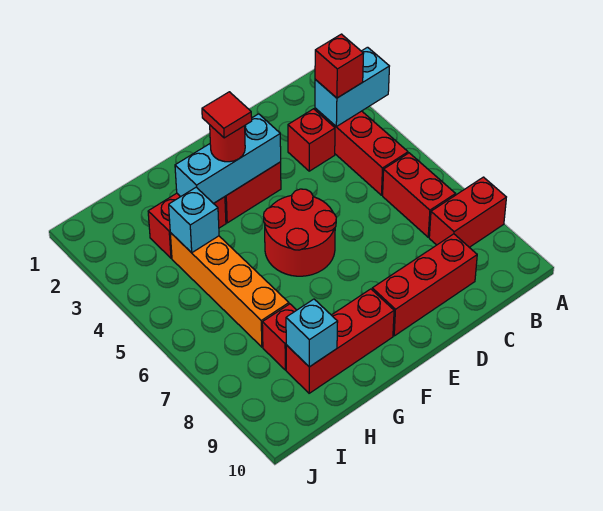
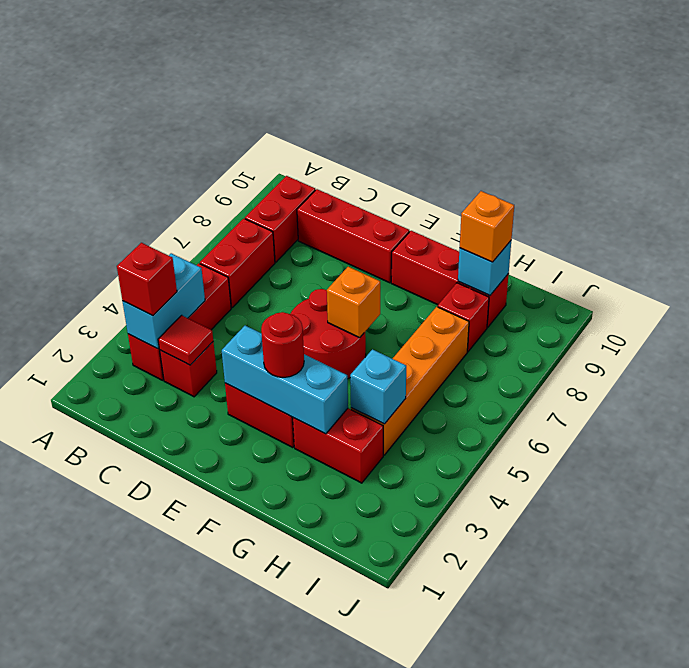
cyan brick A3:B3 level 2 -> cyan brick B3:B4 level 2
red brick A8:B8 level 1 -> red brick B8:B9 level 1
red tile F3 level 4 -> red tile C3 level 2
none -> orange brick F6 level 2
none -> orange brick H9 level 3

